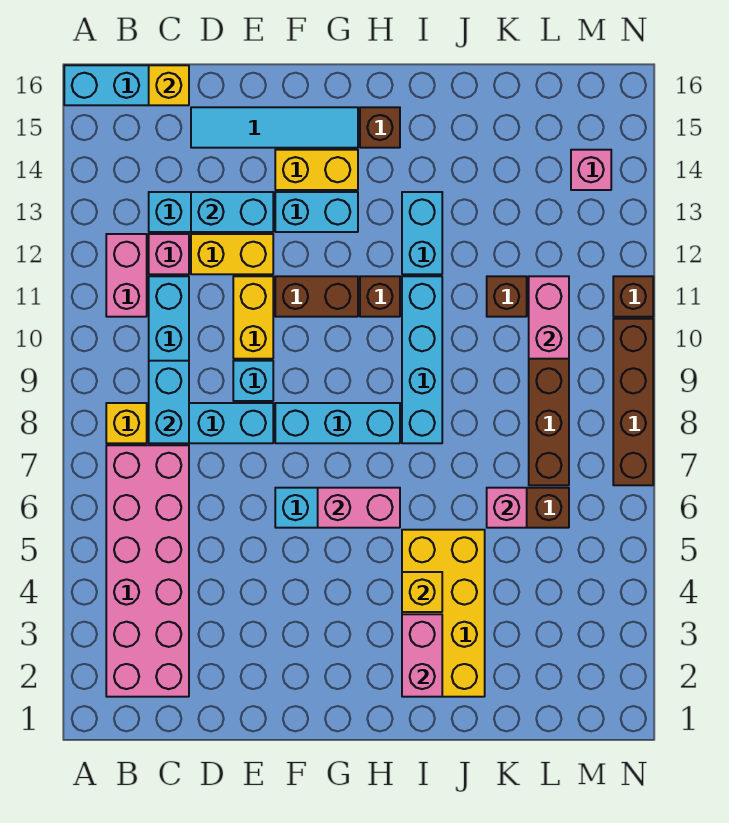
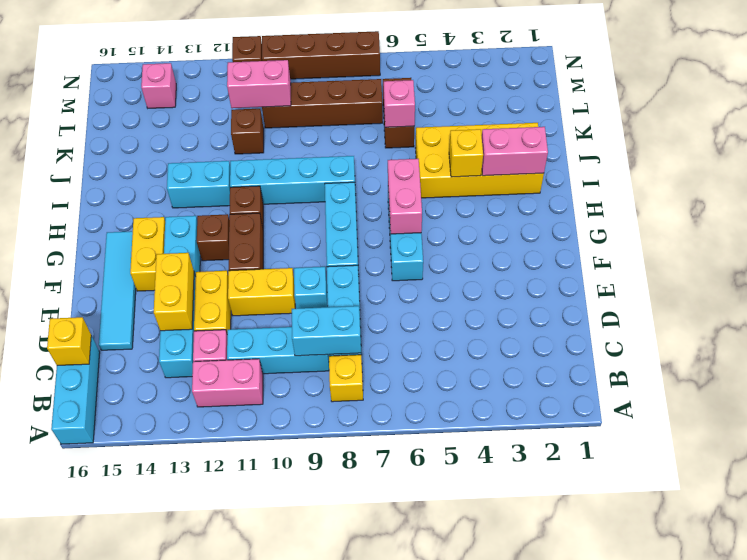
pink brick B2:C7 level 1 -> none
cyan brick D13:E13 level 2 -> yellow brick D13:E13 level 2
brown brick H15 level 1 -> brown brick G12 level 1

